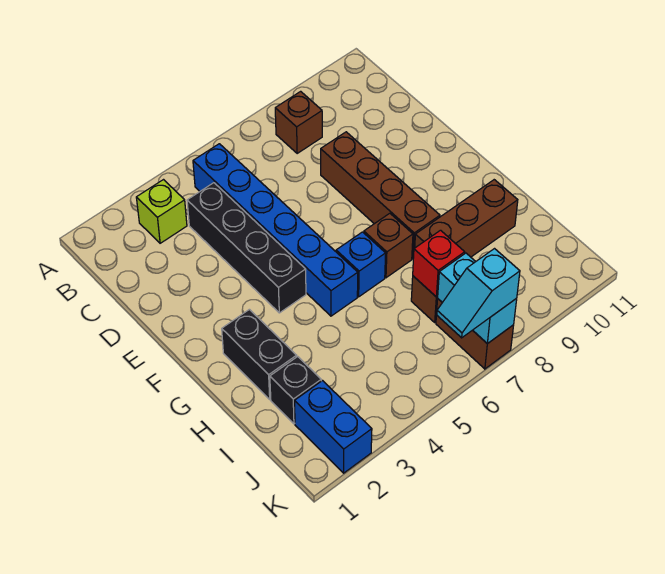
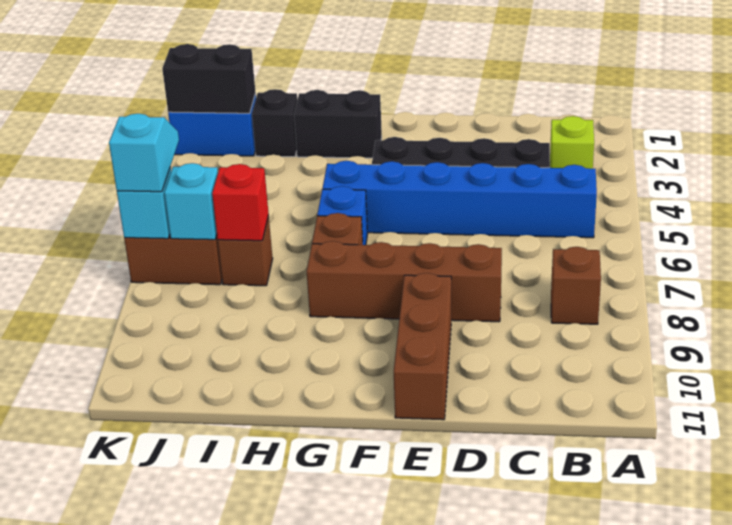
brown brick H8:H10 level 1 -> brown brick E9:E11 level 1
none -> black brick J2:K2 level 2

